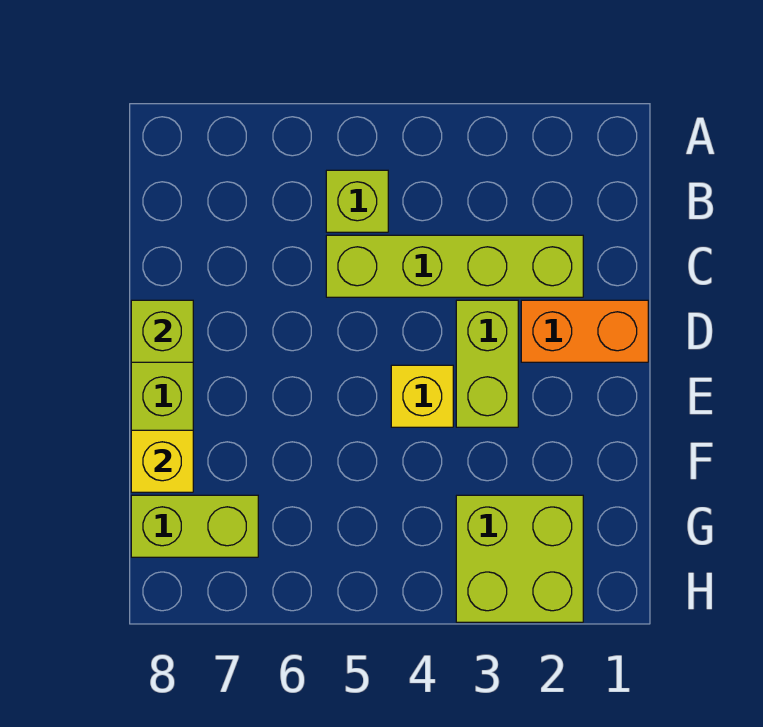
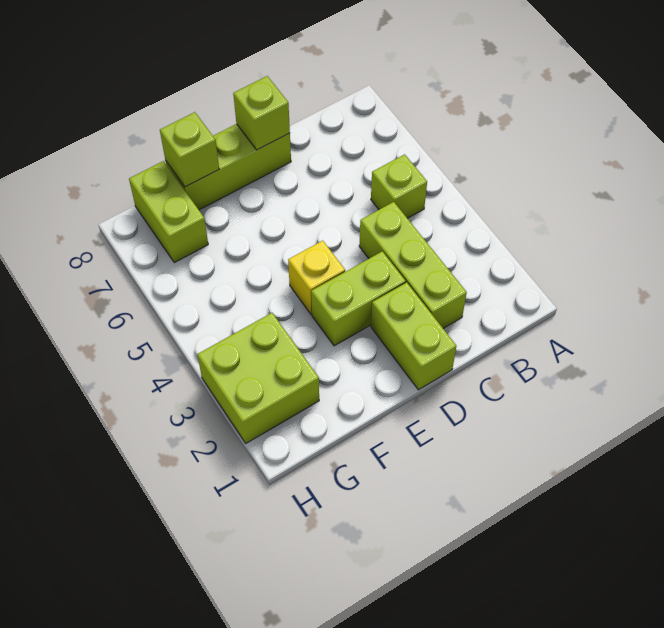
lime brick C2:C5 level 1 -> lime brick C2:C4 level 1
orange brick D1:D2 level 1 -> lime brick D1:D2 level 1
yellow brick F8 level 2 -> lime brick F8 level 2

